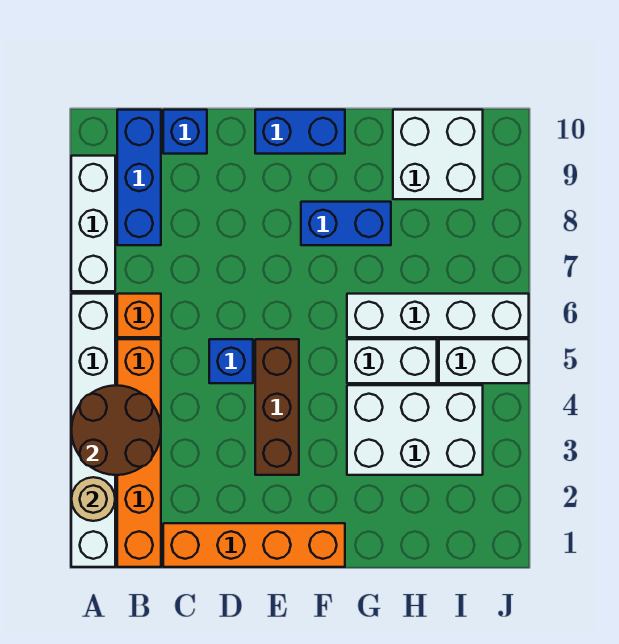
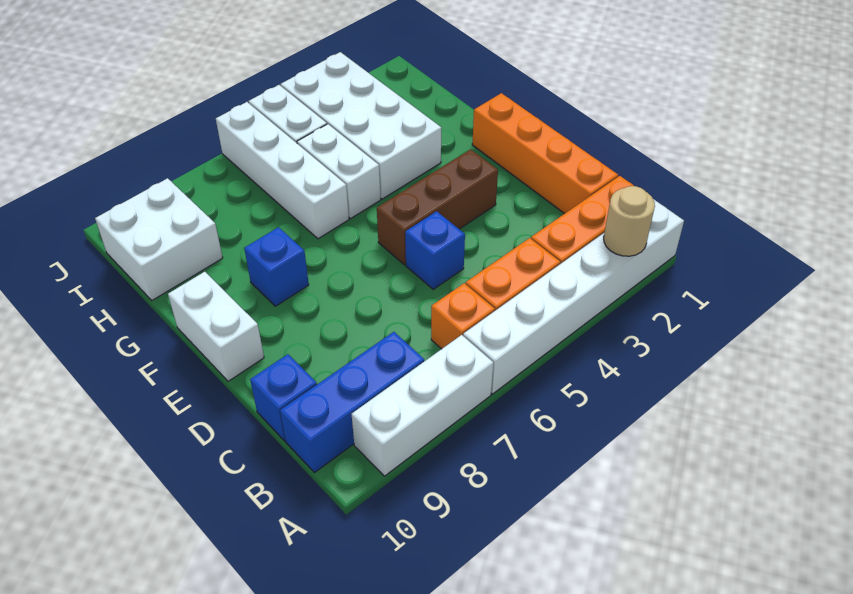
brown round brick A3:B4 level 2 -> none
blue brick E10:F10 level 1 -> white brick E10:F10 level 1
blue brick F8:G8 level 1 -> blue brick F8 level 1
white brick G3:I4 level 1 -> white brick G3:J4 level 1

